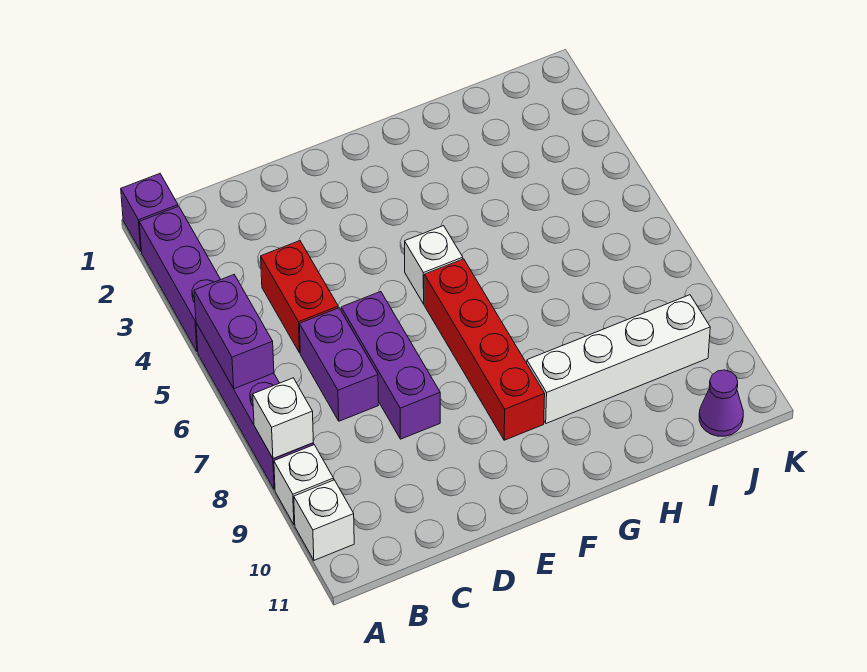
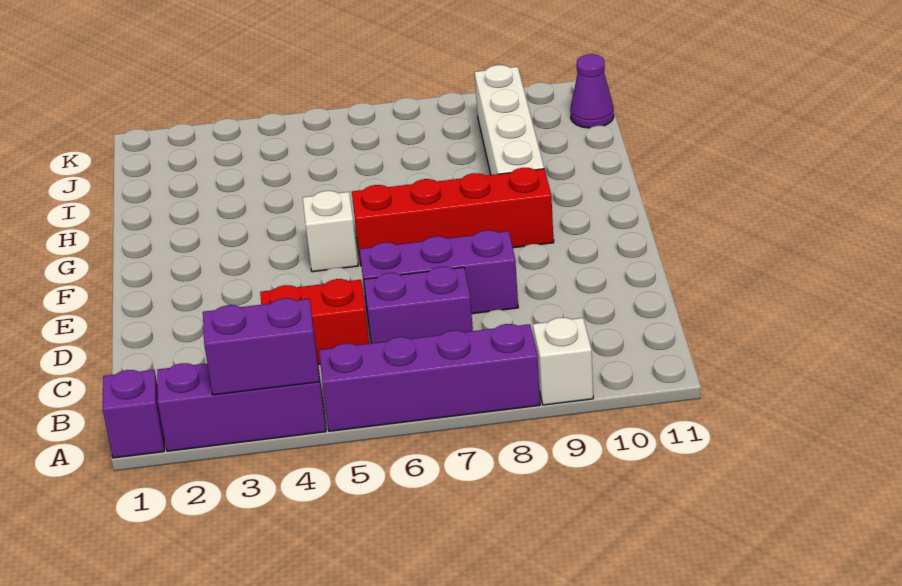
purple brick A5:A6 level 2 -> purple brick A3:A4 level 2
white brick A8 level 2 -> none
white brick A10 level 1 -> none

